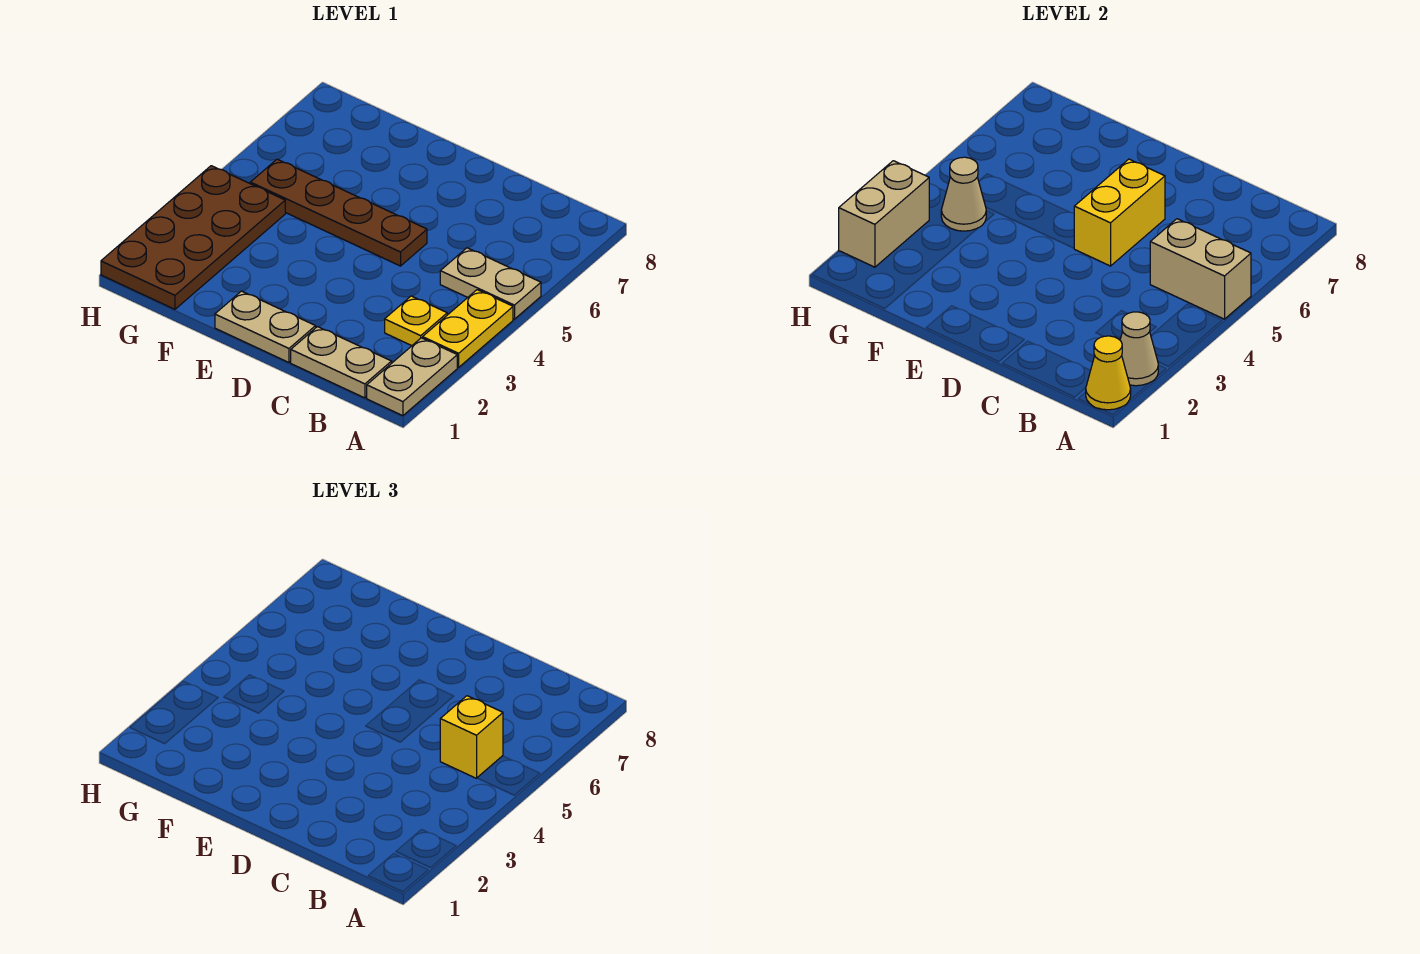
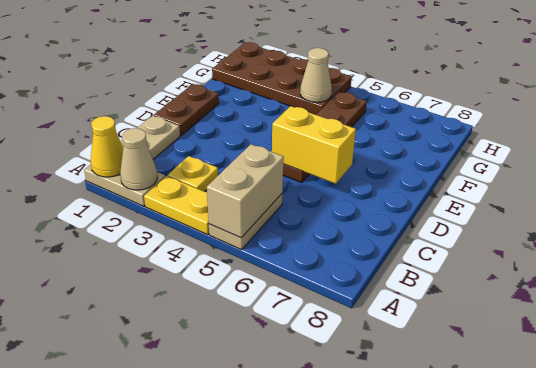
yellow brick B5 level 3 -> none
tan plate D1:E1 level 1 -> brown plate D1:E1 level 1
tan brick H2:H3 level 2 -> none

